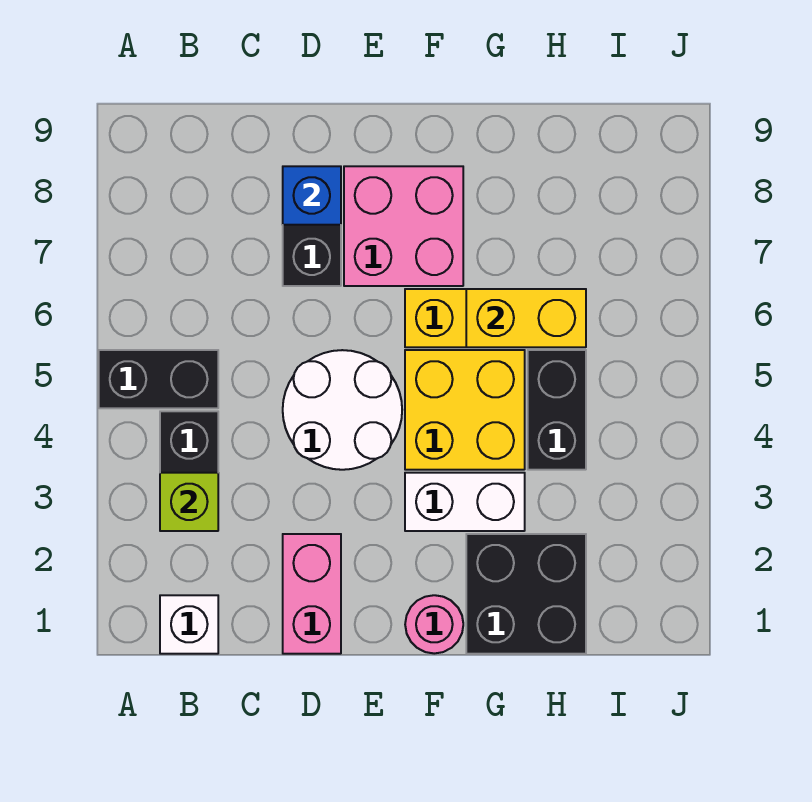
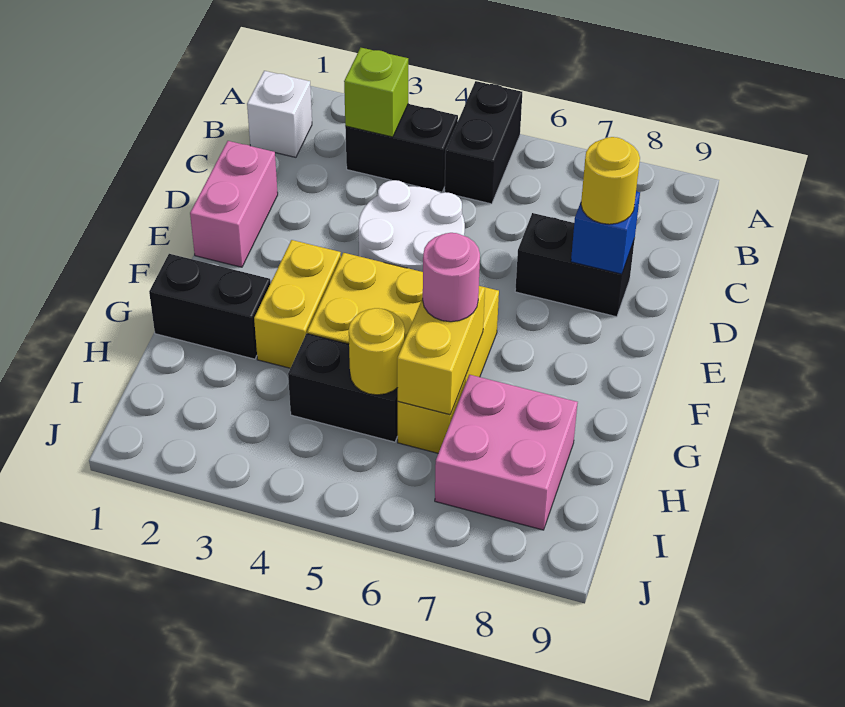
pink brick D1:D2 level 1 -> pink brick D1:E1 level 1
none -> yellow round brick D8 level 3
pink brick E7:F8 level 1 -> pink brick H7:I8 level 1
pink round brick F1 level 1 -> pink round brick G6 level 3
white brick F3:G3 level 1 -> yellow brick F3:G3 level 1
black brick G1:H2 level 1 -> black brick G1:G2 level 1
none -> yellow round brick H5 level 2

